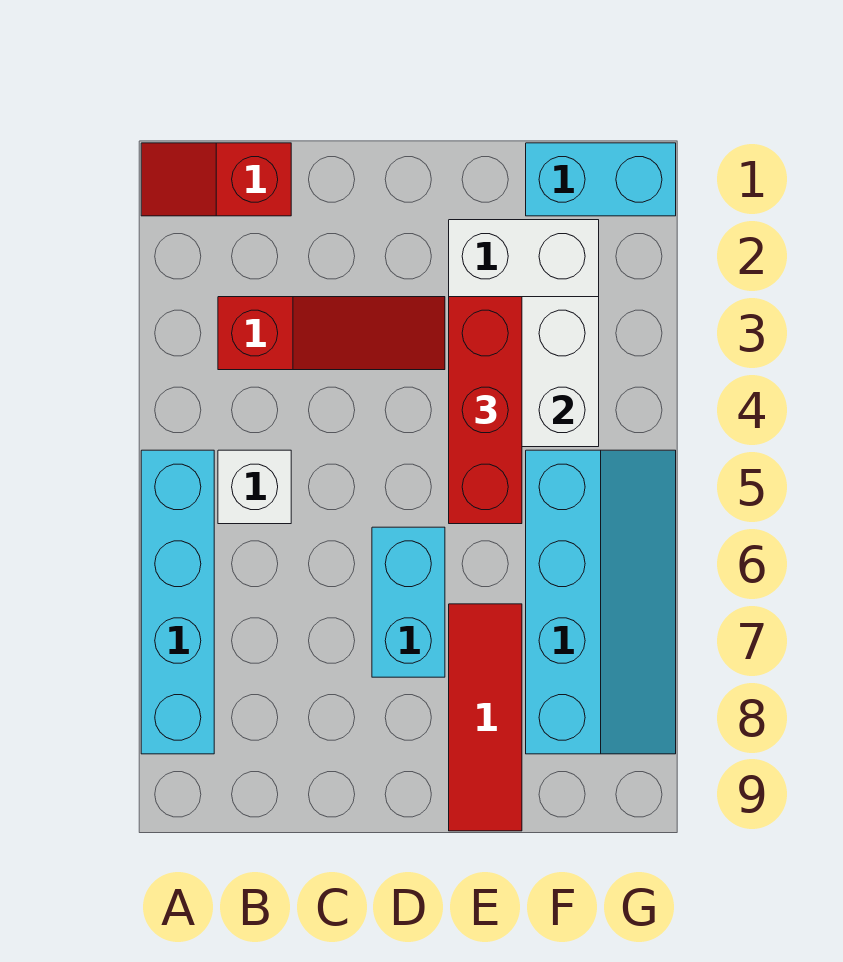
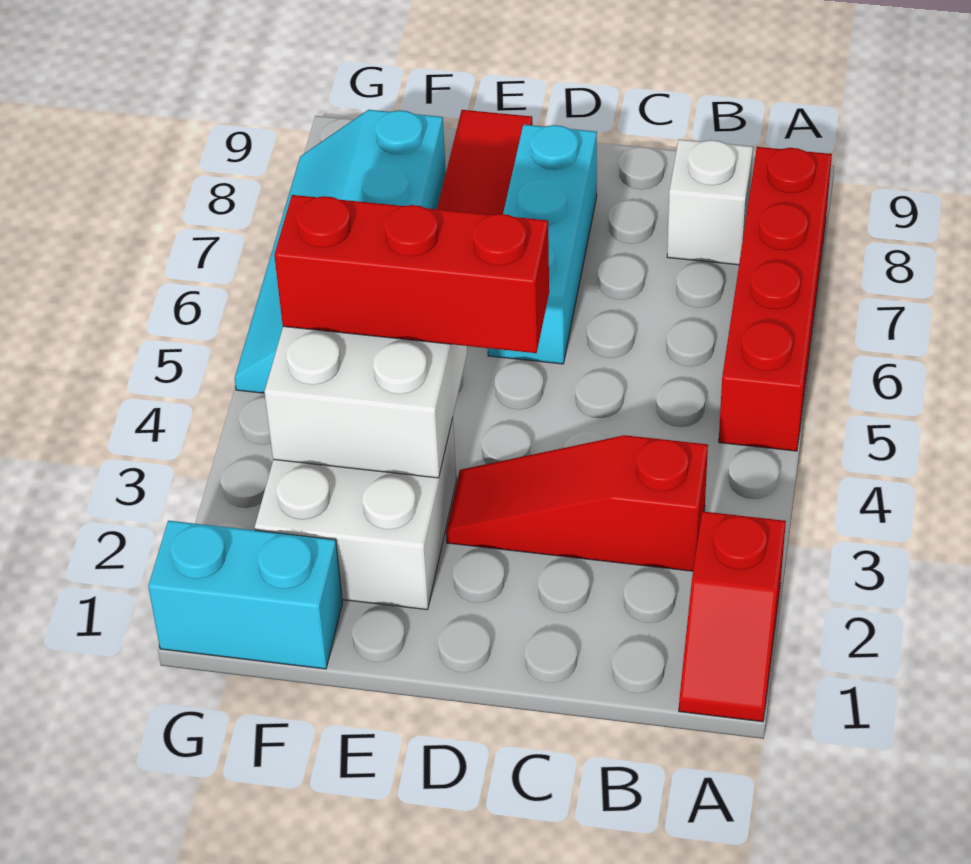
red slope A1:B1 level 1 top B -> red slope A1:A2 level 1 top 2
cyan brick A5:A8 level 1 -> red brick A5:A8 level 1
white brick B5 level 1 -> white brick B8 level 1
cyan brick D6:D7 level 1 -> cyan brick D6:D8 level 1
red brick E3:E5 level 3 -> red brick D4:F4 level 3

